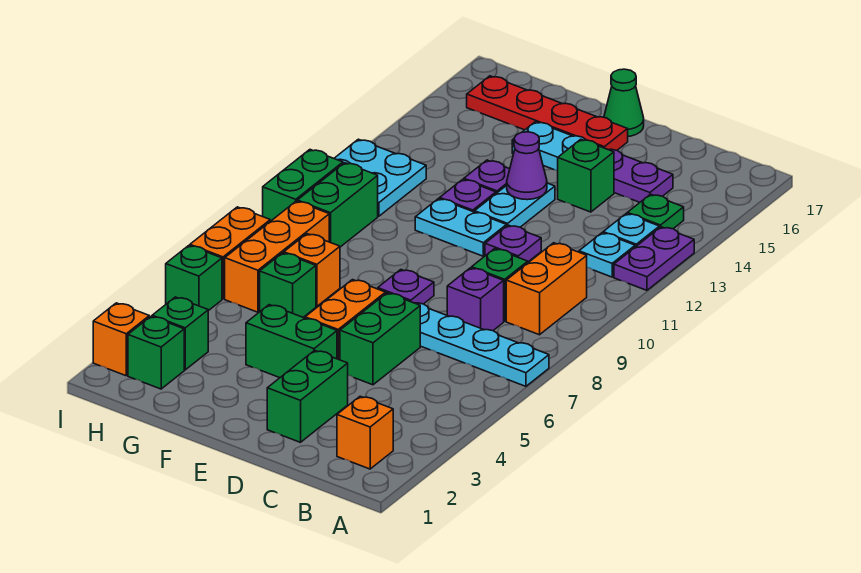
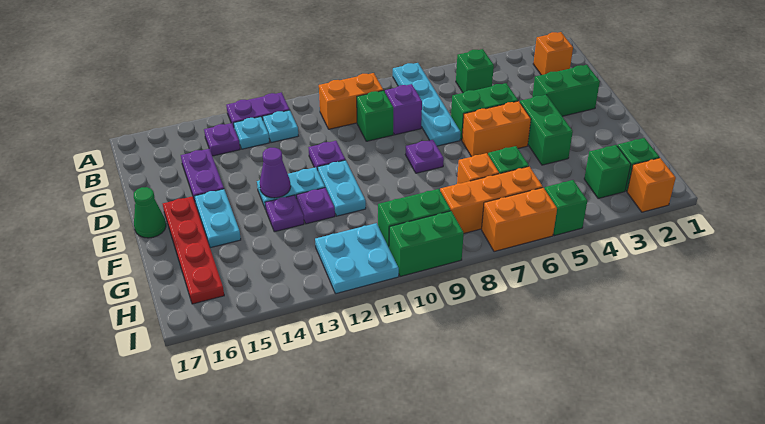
green plate B14 level 1 -> purple plate B14 level 1
green brick D14 level 1 -> green brick B5 level 1

